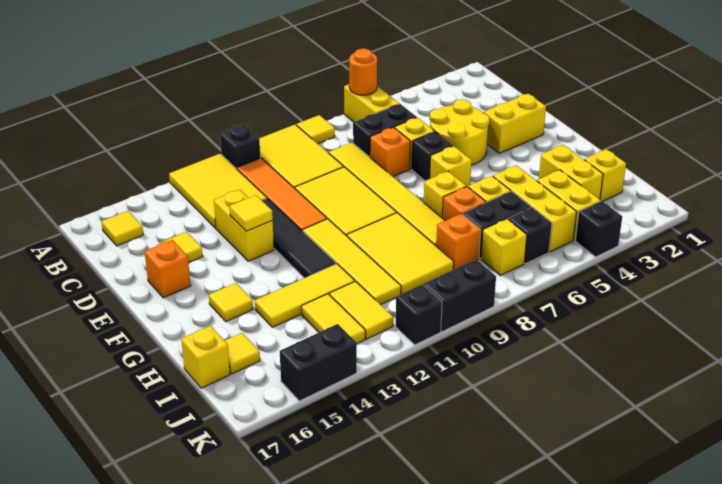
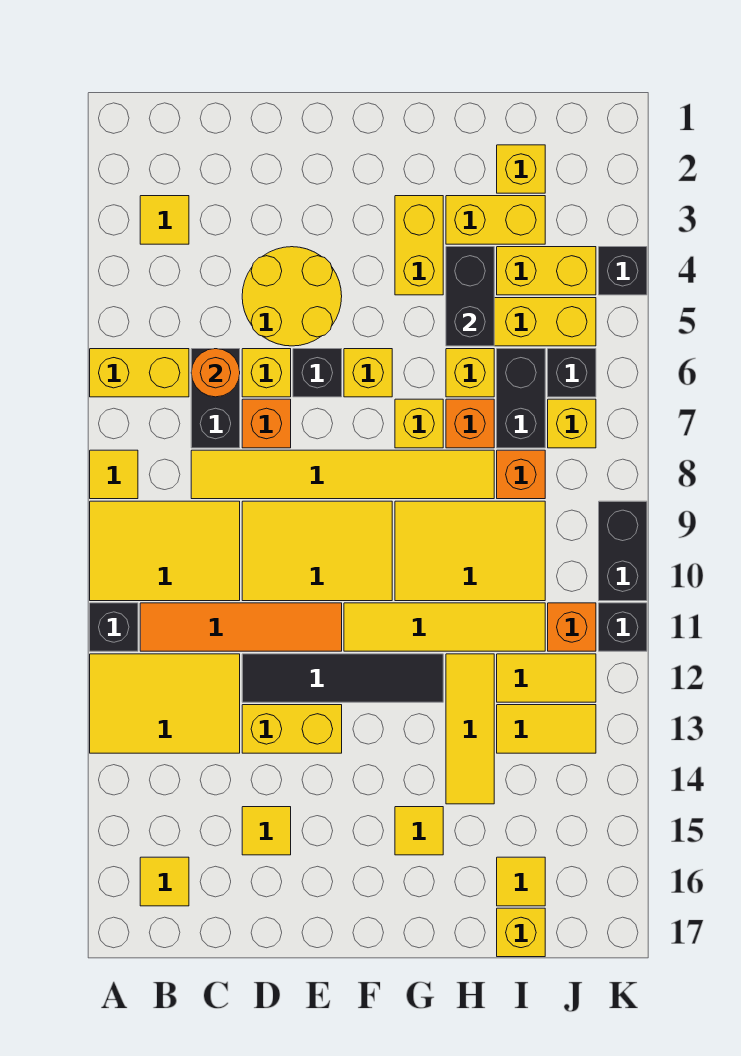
orange round brick A6 level 2 -> orange round brick C6 level 2
yellow brick E2:E3 level 1 -> yellow brick G3:G4 level 1
yellow tile E13 level 2 -> yellow tile B3 level 1
orange brick E16 level 1 -> orange brick J11 level 1
black brick K14:K15 level 1 -> black brick H4:H5 level 2

